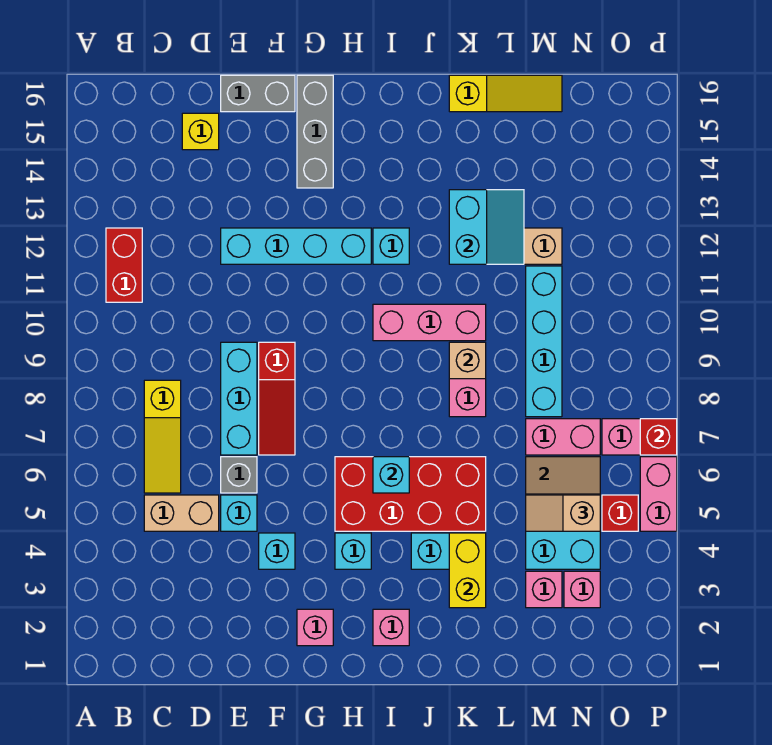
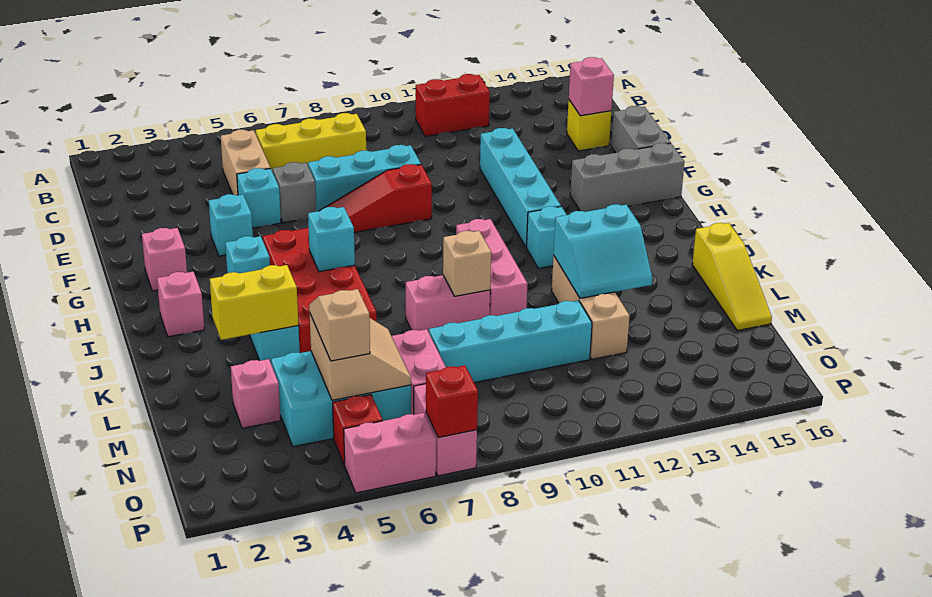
yellow slope C6:C8 level 1 top 8 -> yellow brick C6:C8 level 1
pink brick N3 level 1 -> pink brick D15 level 2

